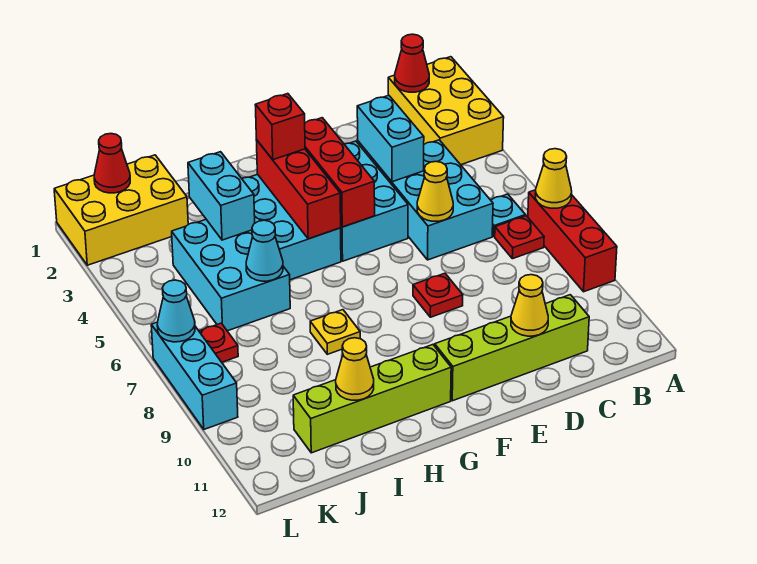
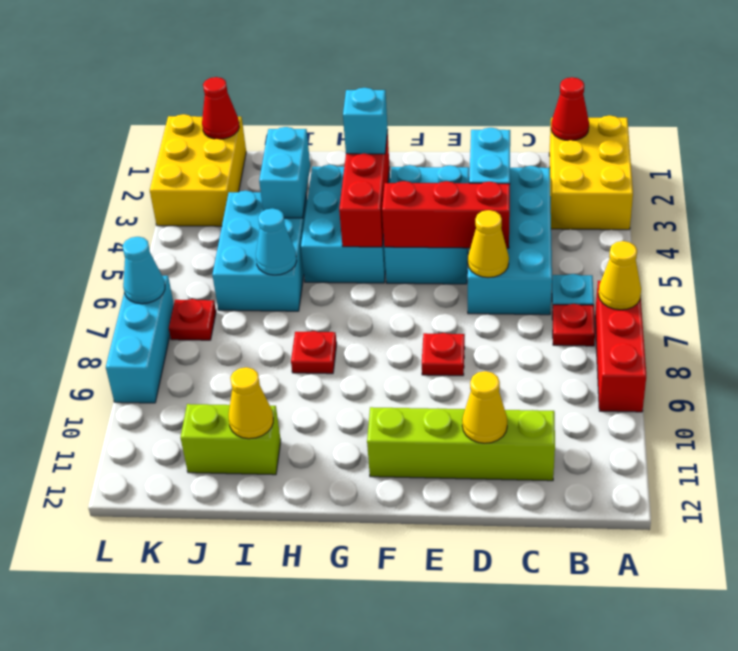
cyan brick C4:D6 level 1 -> cyan brick C3:D6 level 1
red brick F3:F5 level 2 -> red brick D5:F5 level 2
red brick G3 level 3 -> cyan brick G3 level 3
lime brick G11:J11 level 1 -> lime brick I11:J11 level 1
yellow plate H8 level 1 -> red plate H8 level 1
yellow brick J1:L2 level 1 -> yellow brick K1:L3 level 1

